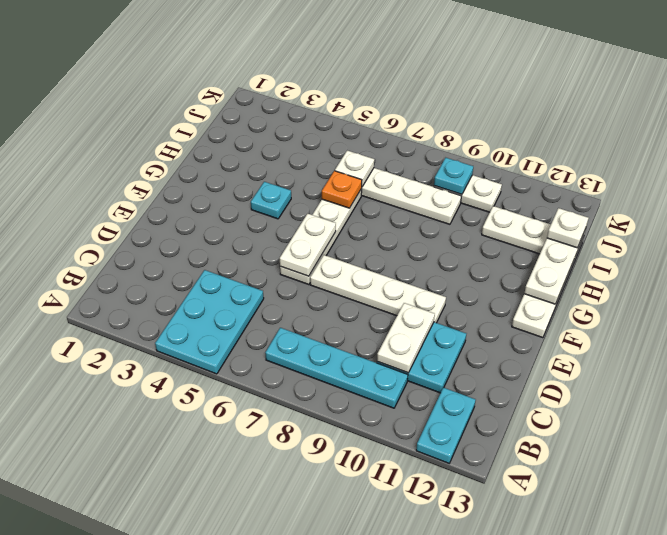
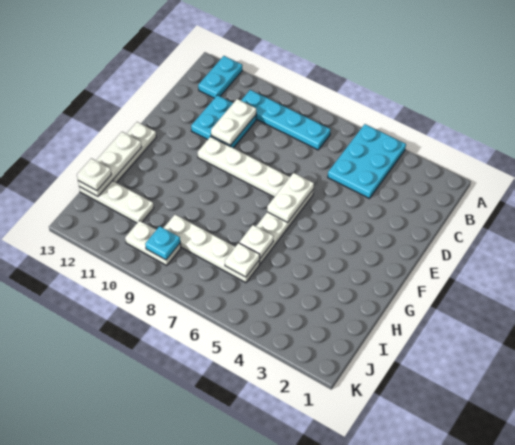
cyan plate G4 level 1 -> none
orange plate H6 level 2 -> white plate H6 level 2

